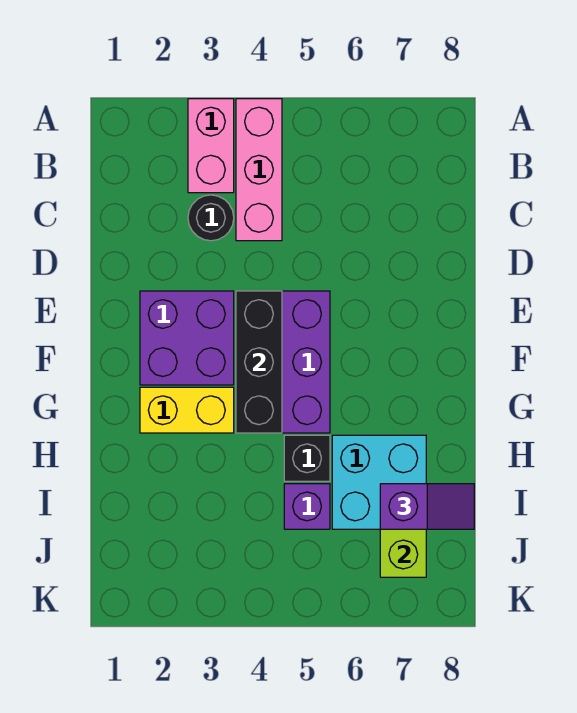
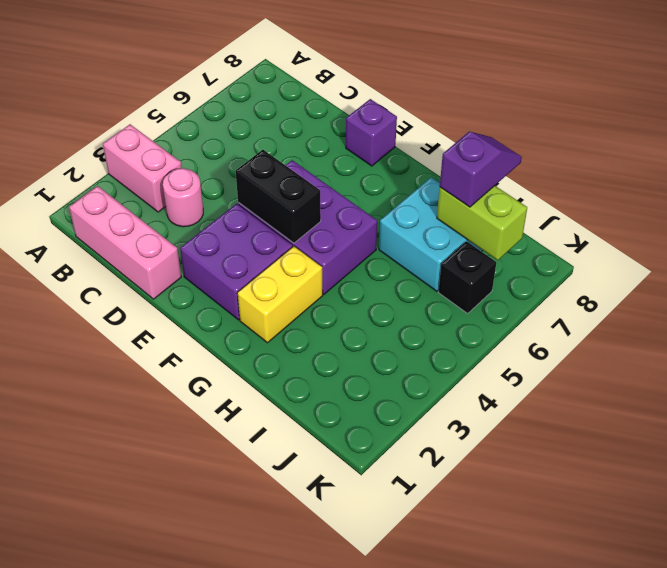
pink brick A4:C4 level 1 -> pink brick B1:D1 level 1
black round brick C3 level 1 -> pink round brick C3 level 1
black brick E4:G4 level 2 -> black brick E4:F4 level 2
black brick H5 level 1 -> black brick J6 level 1
purple brick I5 level 1 -> purple brick E8 level 1

